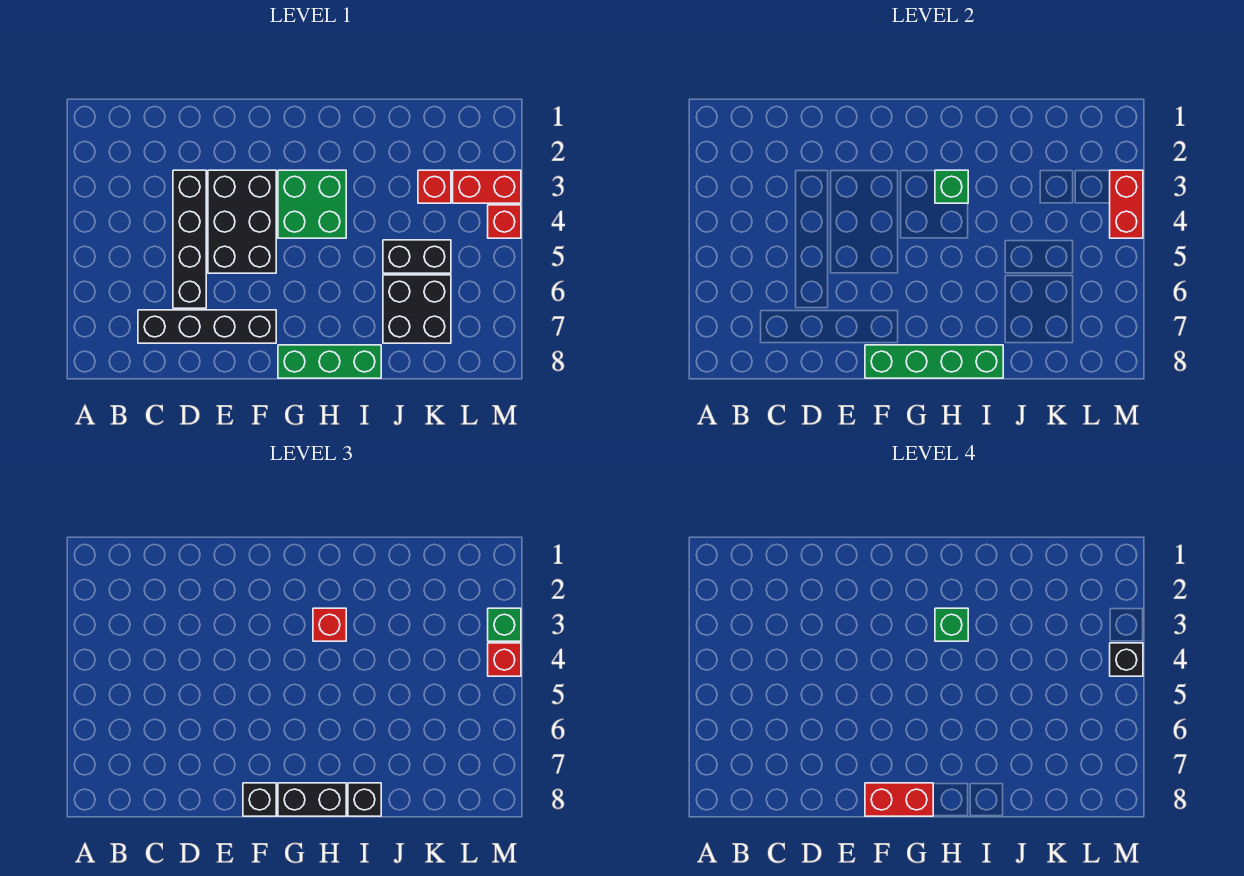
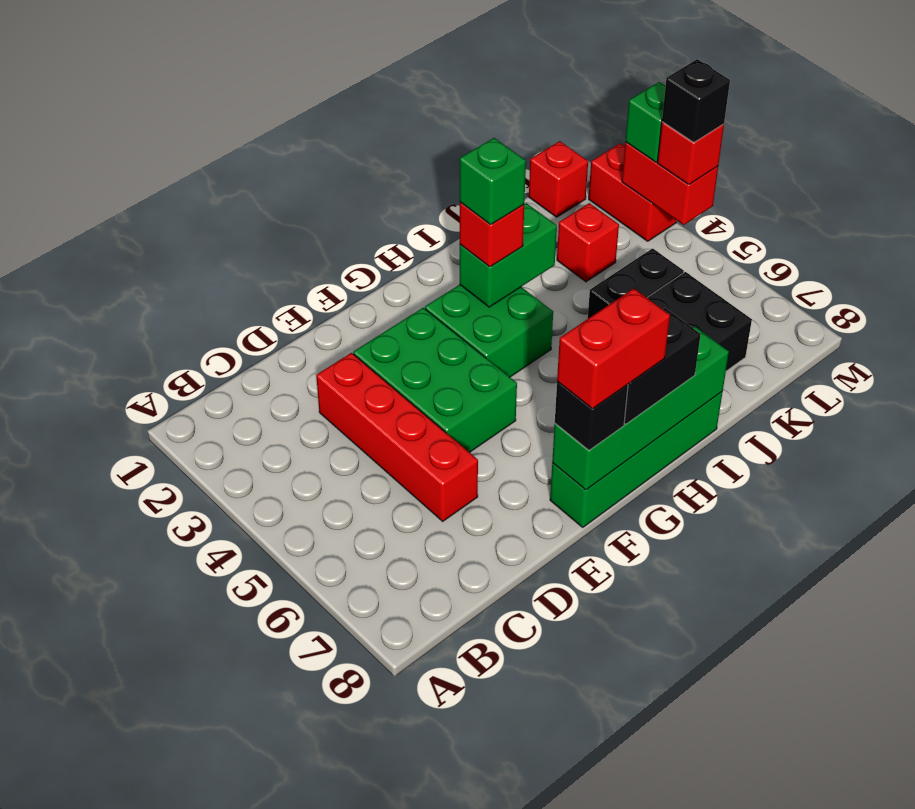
black brick C7:F7 level 1 -> none
black brick D3:D6 level 1 -> red brick D3:D6 level 1
black brick E3:F5 level 1 -> green brick E3:F5 level 1
green brick G8:I8 level 1 -> green brick F8:I8 level 1
green brick H3 level 2 -> green brick H3:I3 level 2
black brick I8 level 3 -> none
red brick L3:M3 level 1 -> red brick M2:M3 level 1
red brick M4 level 1 -> red brick L1 level 1

